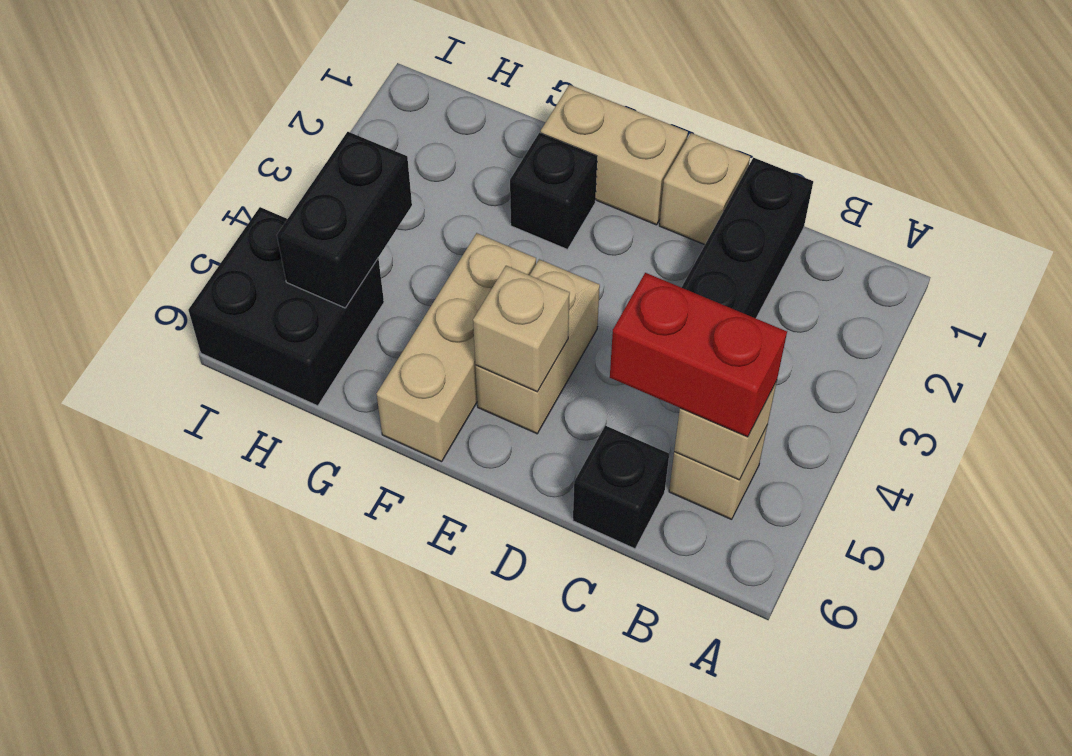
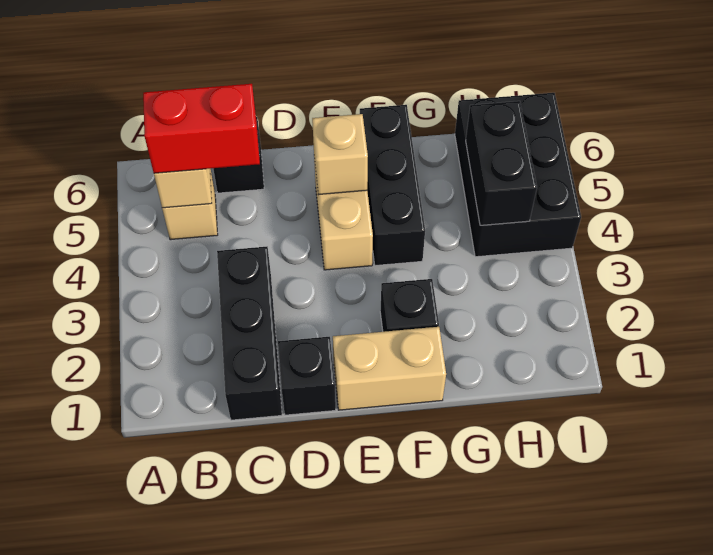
tan brick D1 level 1 -> black brick D1 level 1
tan brick F4:F6 level 1 -> black brick F4:F6 level 1
black brick H5:I6 level 1 -> black brick H4:I6 level 1

